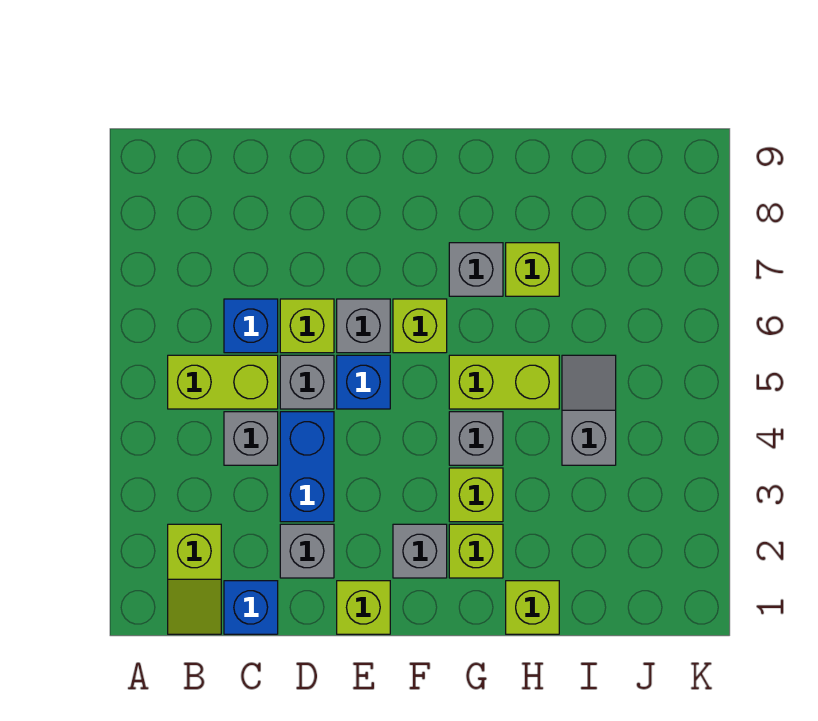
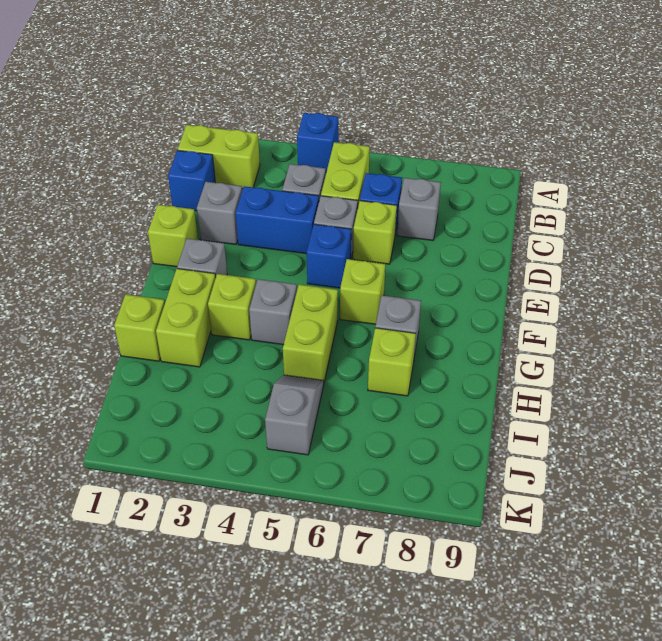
none -> blue brick A4 level 1
lime slope B1:B2 level 1 top 2 -> lime brick B1:B2 level 1
grey brick E6 level 1 -> grey brick C7 level 1
lime brick G2 level 1 -> lime brick G2:H2 level 1
grey slope I4:I5 level 1 top 4 -> grey slope I5:J5 level 1 top J

